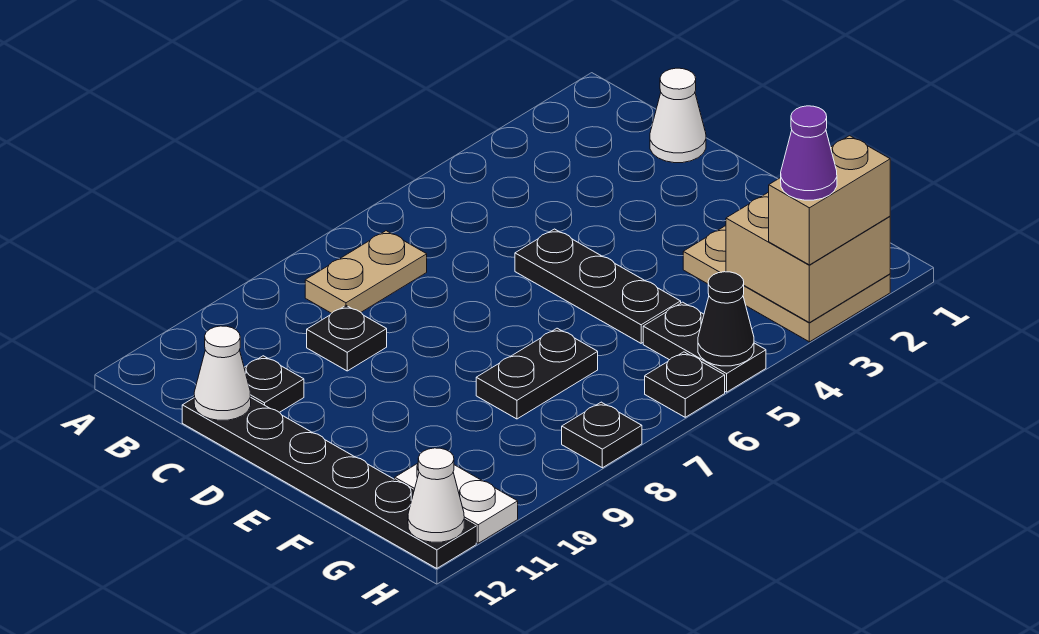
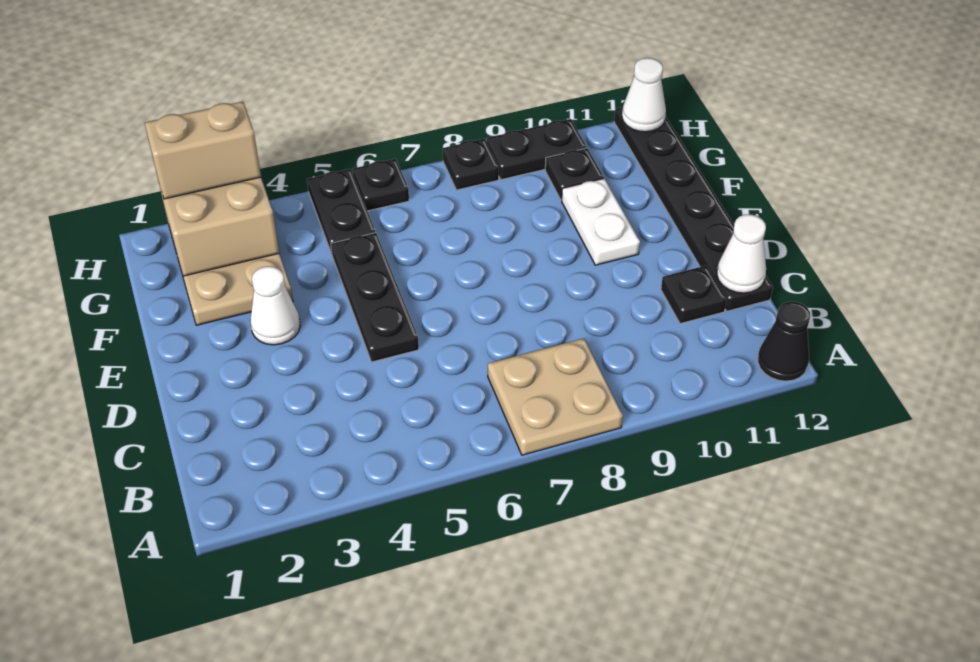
tan plate B7:B8 level 1 -> tan plate A7:B8 level 1
white cone C1 level 1 -> white cone E3 level 1
black plate C9 level 1 -> black plate G10 level 1
black plate F7:F8 level 1 -> black plate H9:H10 level 1
white plate G11:H11 level 1 -> white plate E10:F10 level 1
purple cone H3 level 4 -> none
black cone H5 level 2 -> black cone A12 level 1

